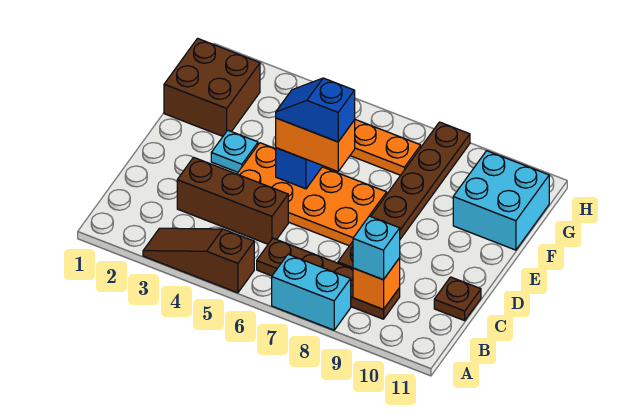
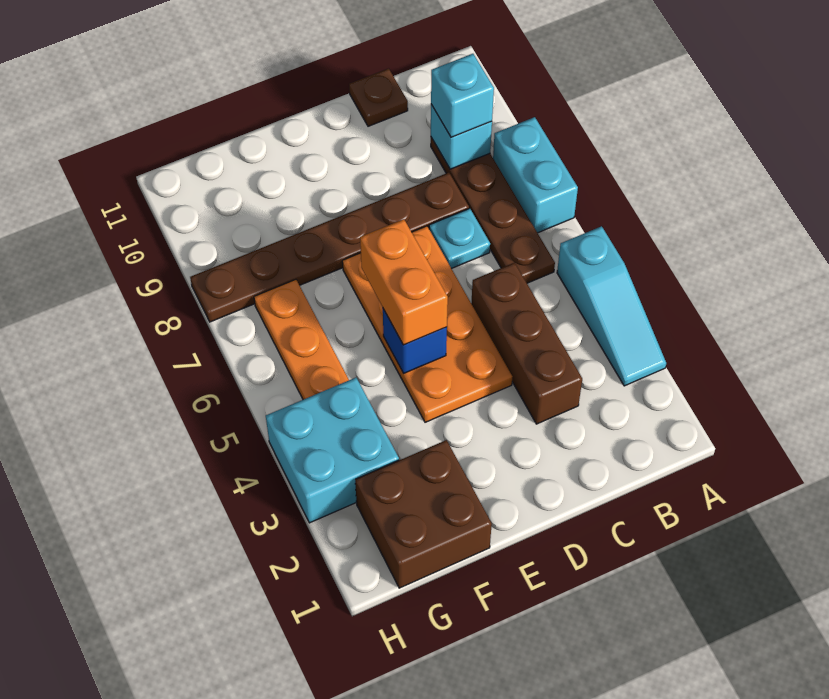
brown slope A3:A5 level 1 top 5 -> cyan slope A3:A5 level 1 top 5
orange brick B9 level 2 -> cyan brick B9 level 2
cyan plate E3 level 1 -> cyan plate C7 level 1
blue slope E5:E6 level 4 top 6 -> none
cyan brick F10:G11 level 1 -> cyan brick G3:H4 level 1

